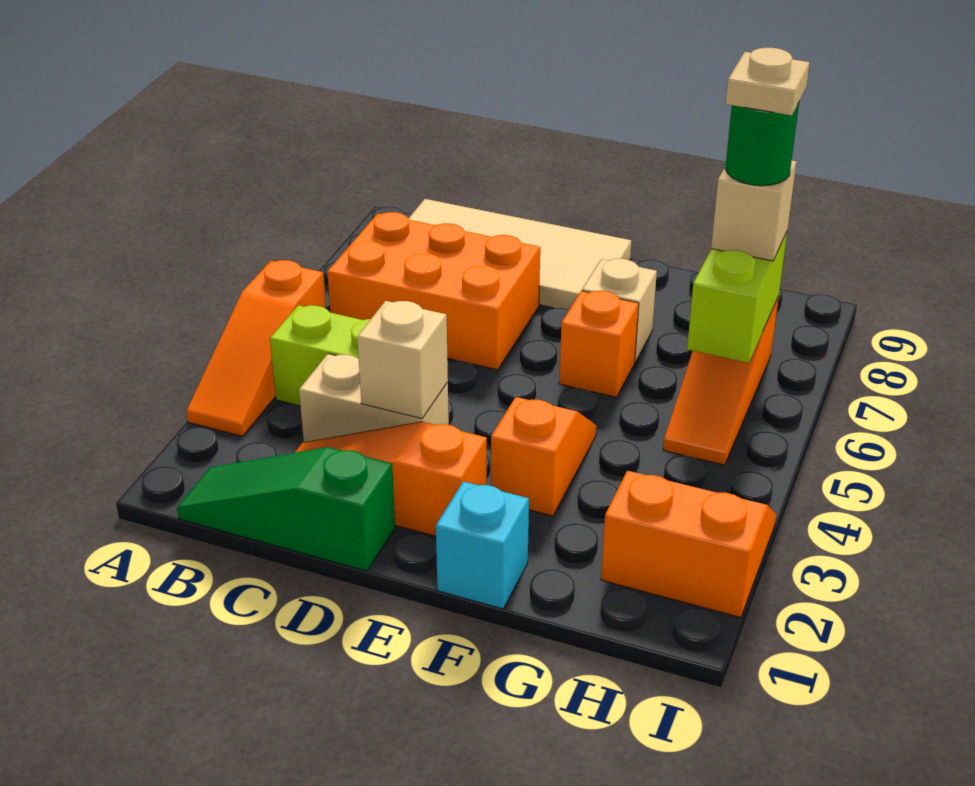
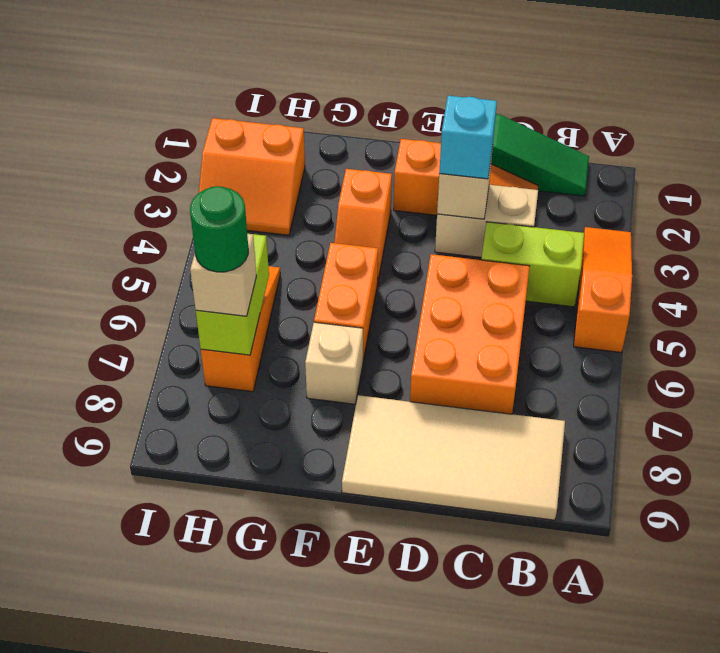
orange brick B6:D7 level 1 -> orange brick C5:D7 level 1
cyan brick F1 level 1 -> cyan brick D3 level 3
orange brick F6 level 1 -> orange brick F5:F6 level 1
tan plate H7 level 5 -> none

